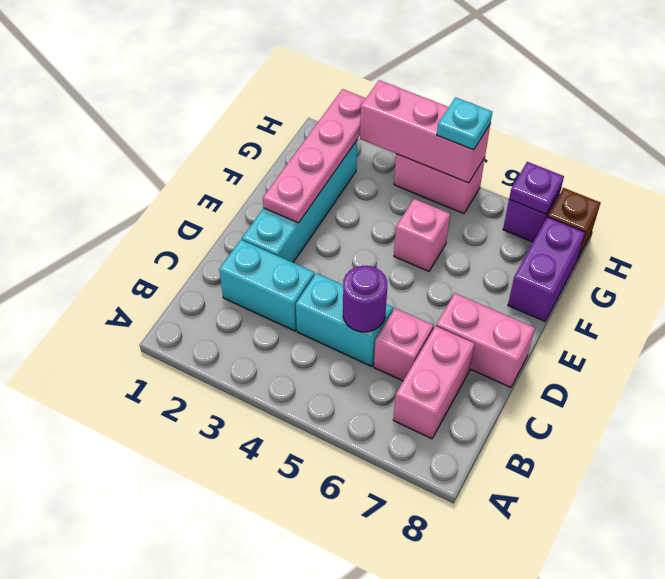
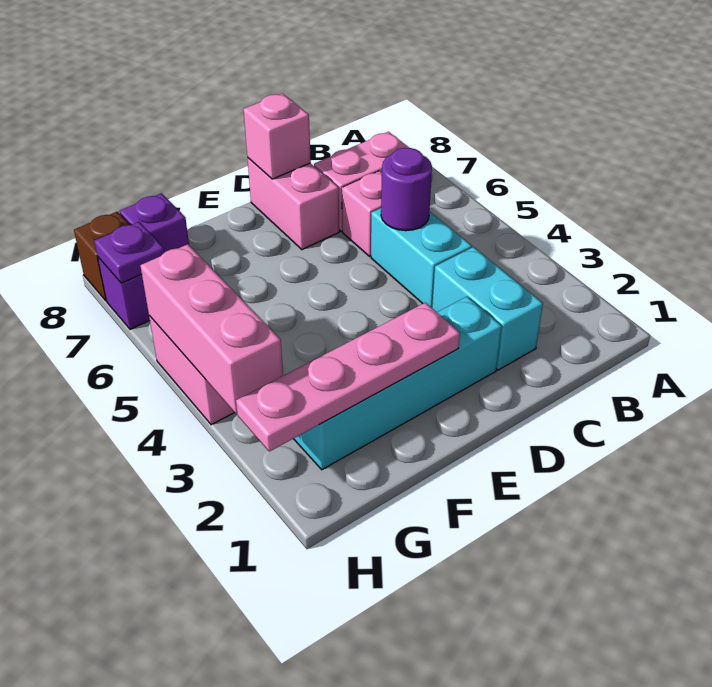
pink brick F5 level 1 -> pink brick D8 level 2
purple brick F8:G8 level 1 -> purple brick G8 level 1
cyan plate H5 level 3 -> none

